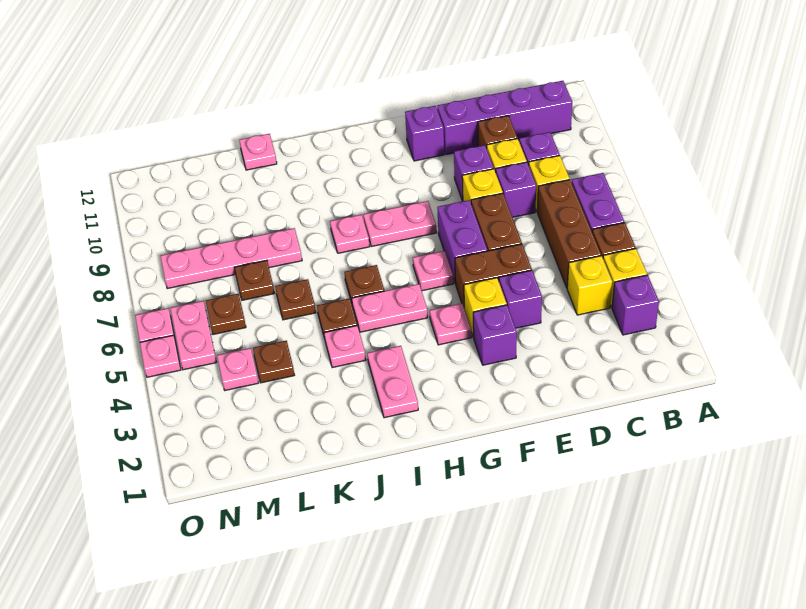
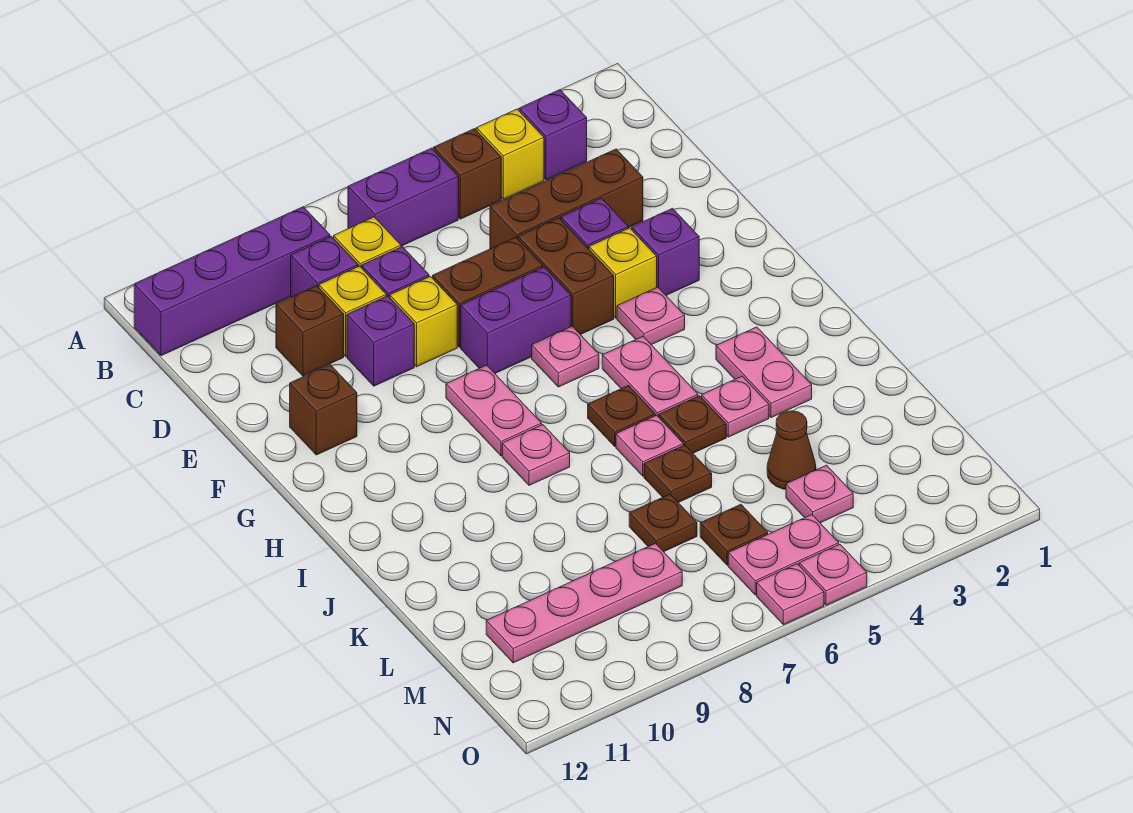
purple brick B11:E11 level 1 -> purple brick B9:B12 level 1
yellow brick C4 level 1 -> none
brown brick C5:C7 level 1 -> brown brick D3:D5 level 1
purple brick F11 level 1 -> brown brick F11 level 1
pink plate I2:I3 level 1 -> pink plate I3:J3 level 1
pink plate K8:N8 level 1 -> pink plate M8:M11 level 1
pink plate K12 level 1 -> pink plate J6 level 1
brown plate L4 level 1 -> brown cone L4 level 1

